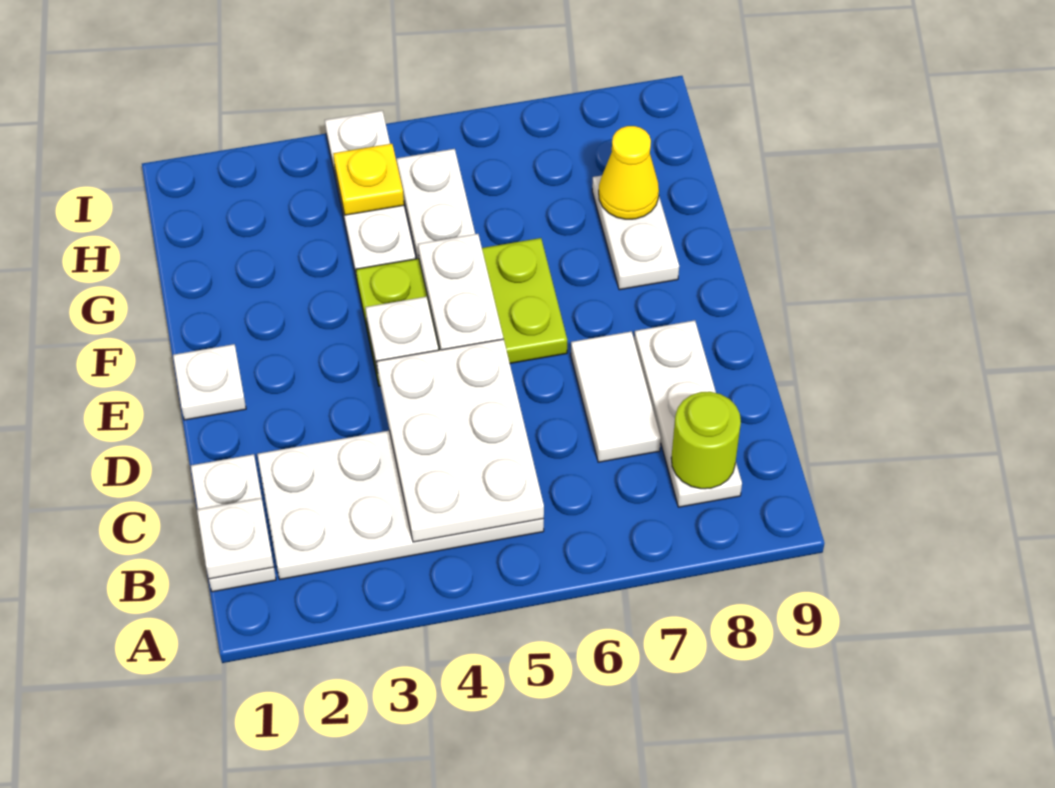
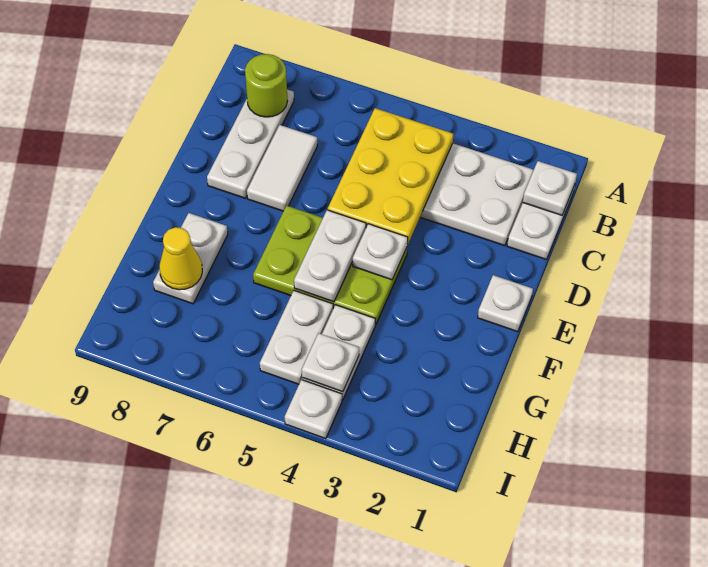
white plate B4:D5 level 2 -> yellow plate B4:D5 level 2
yellow plate H4 level 2 -> white plate H4 level 2

